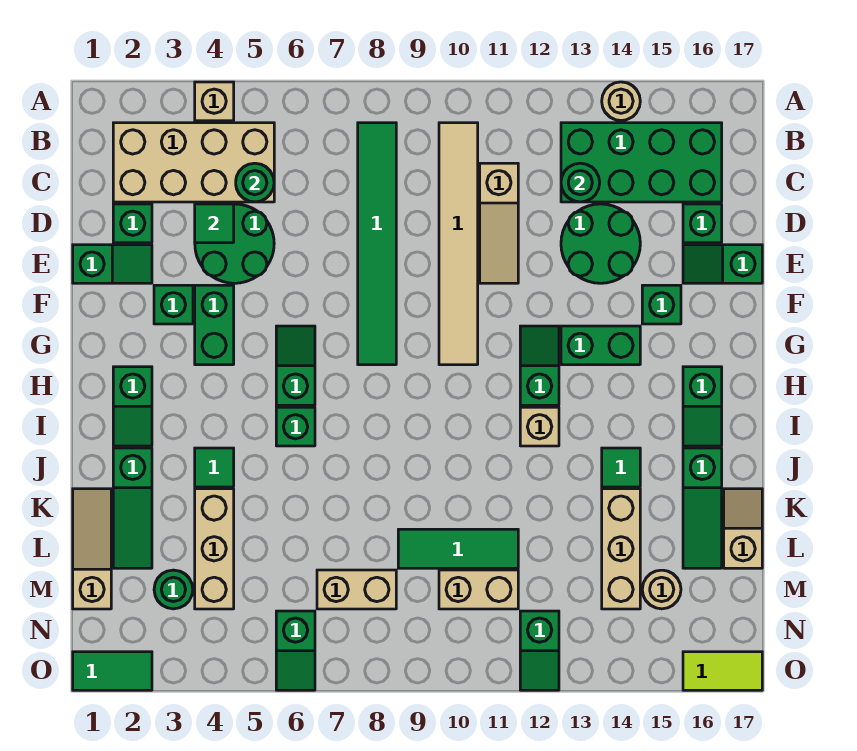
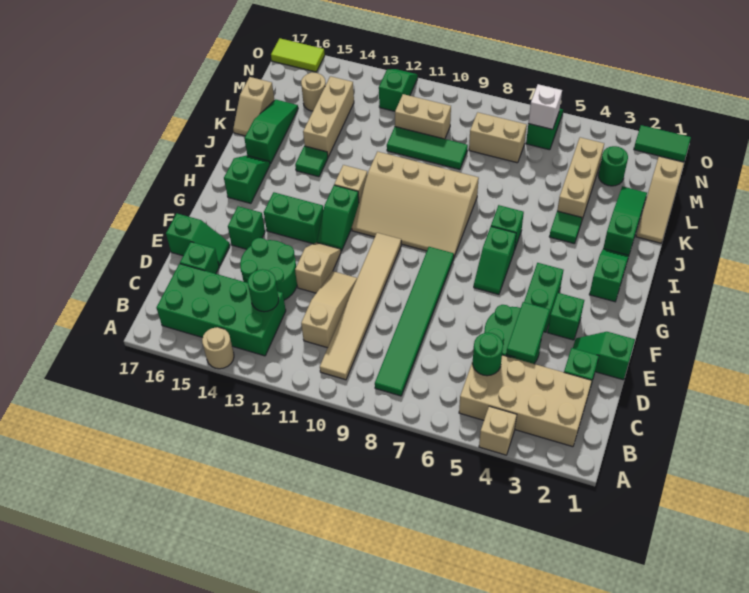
green tile D4 level 2 -> green tile D4:E4 level 2
none -> tan slope E12:F12 level 1 top E
none -> tan slope H8:J11 level 1 top J
none -> white brick N6 level 2

